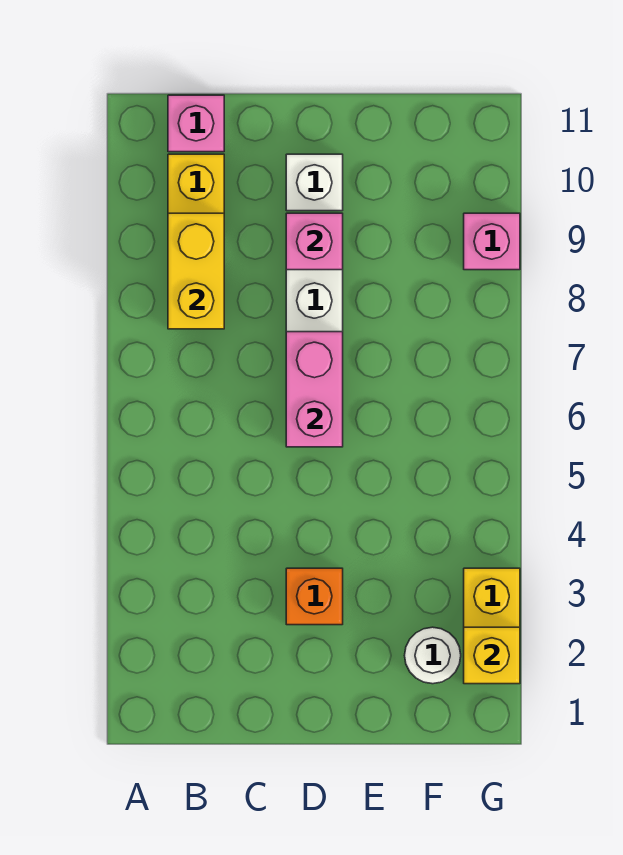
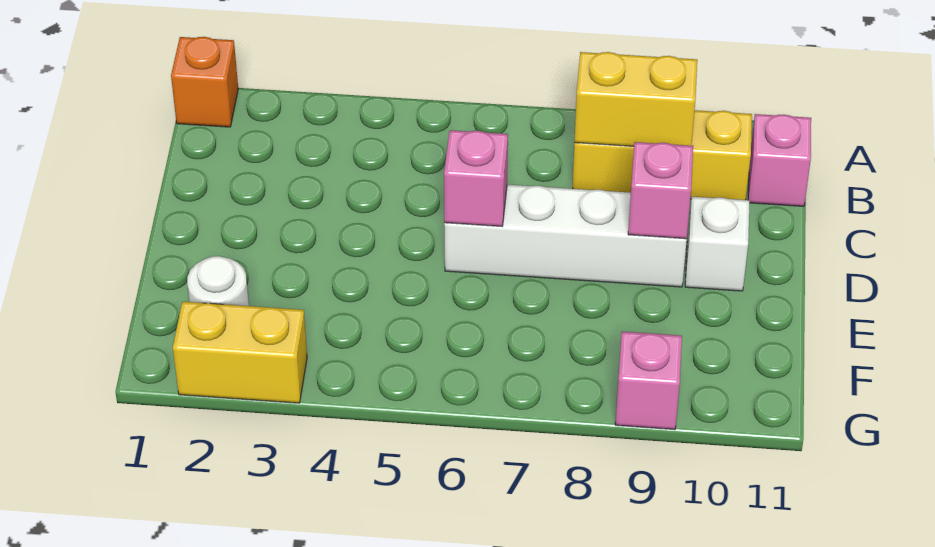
orange brick D3 level 1 -> orange brick A1 level 1
pink brick D6:D7 level 2 -> pink brick D6 level 2
yellow brick G2 level 2 -> none

